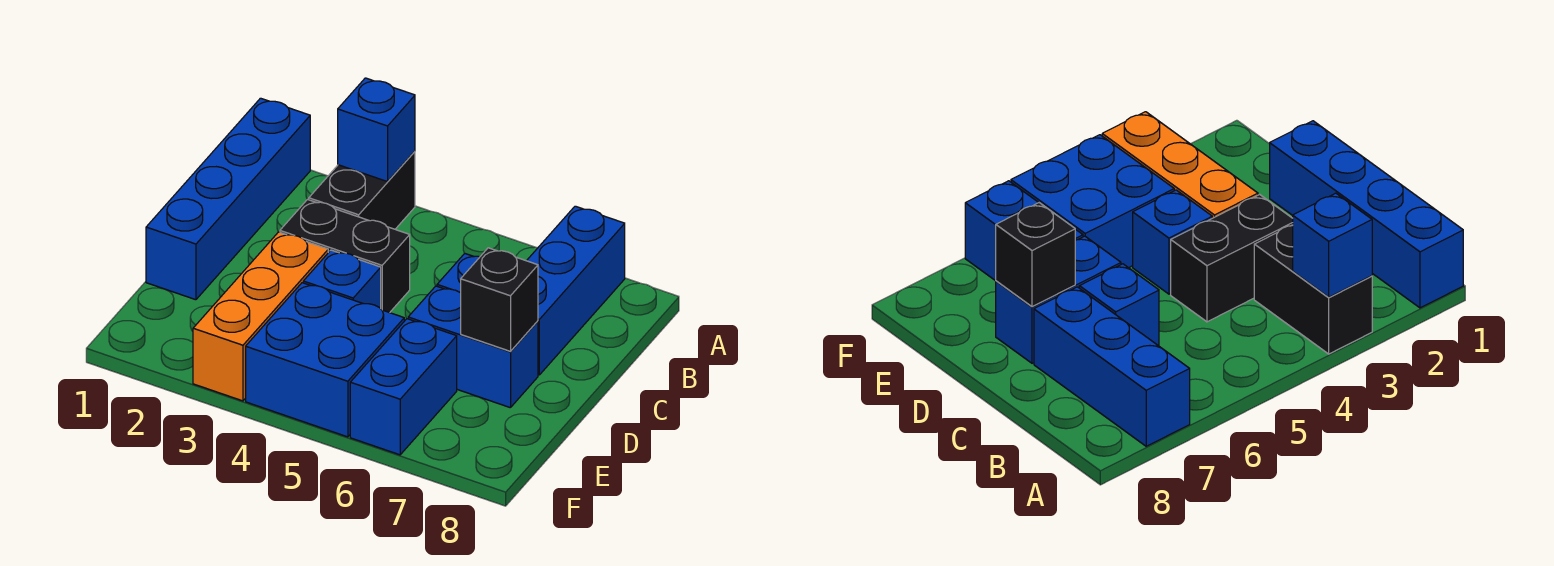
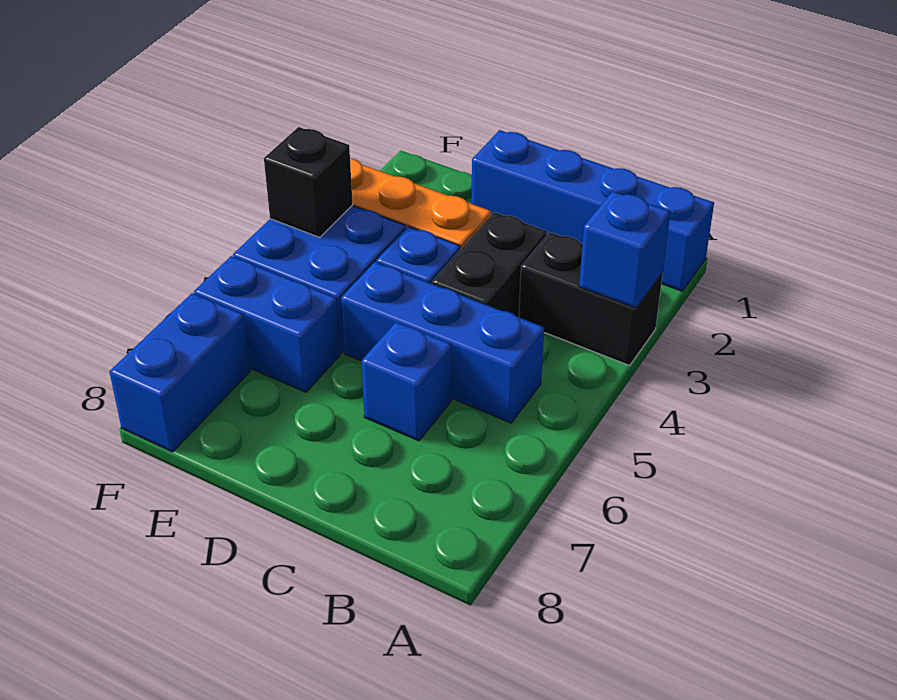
blue brick A7:C7 level 1 -> blue brick B5:D5 level 1
blue brick D6:D7 level 1 -> blue brick F7:F8 level 1
black brick D7 level 2 -> black brick F4 level 2

